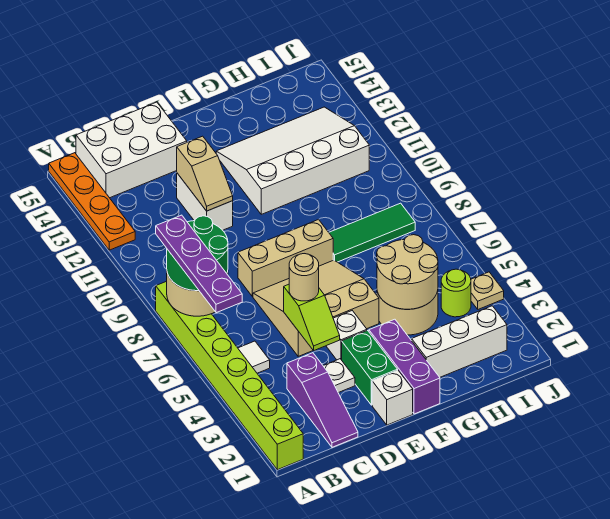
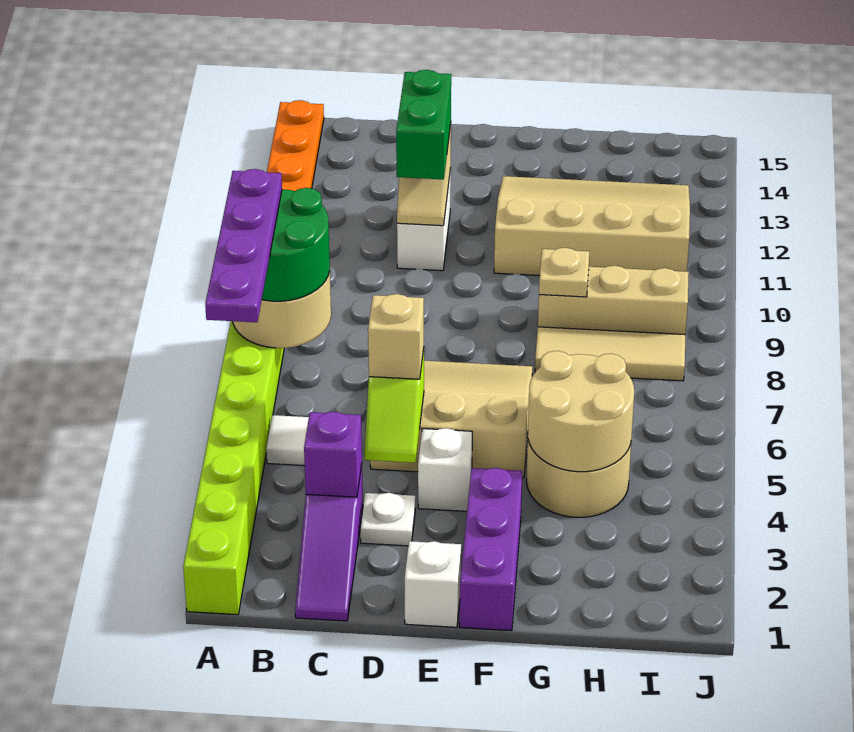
white brick B14:D15 level 1 -> none
none -> purple brick C3 level 2
tan round brick D5 level 3 -> tan brick D5 level 3
tan brick D8:F8 level 1 -> tan brick G9:I9 level 1
green brick E2:E3 level 1 -> green brick D11:D12 level 3
white slope F11:I13 level 1 top 11 -> tan slope F11:I13 level 1 top 11
white brick G2:I2 level 1 -> none
green tile G8:I8 level 1 -> tan tile G8:I8 level 1
lime round brick I4 level 1 -> none
tan plate J4 level 1 -> tan plate G9 level 2

